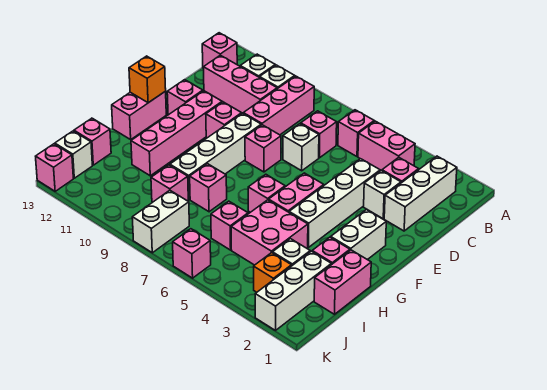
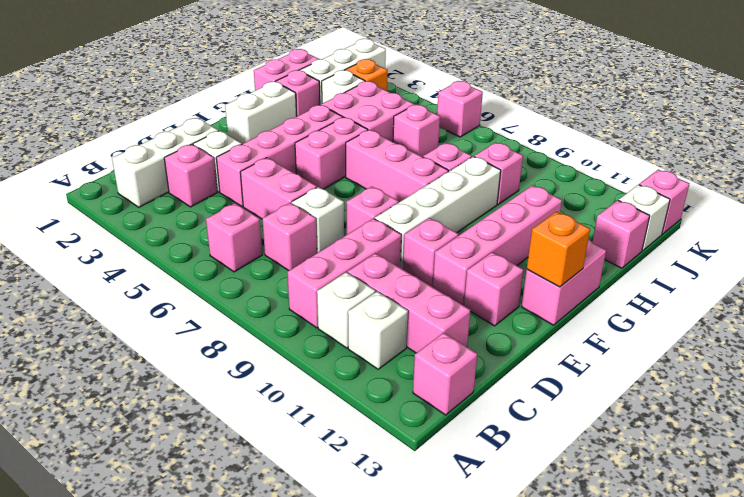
pink brick B4:B5 level 1 -> pink brick D5:D6 level 1
white brick D4:G4 level 1 -> pink brick D4:G4 level 1
pink brick G6 level 1 -> pink brick G6:G8 level 1
white brick J8:K8 level 1 -> none

